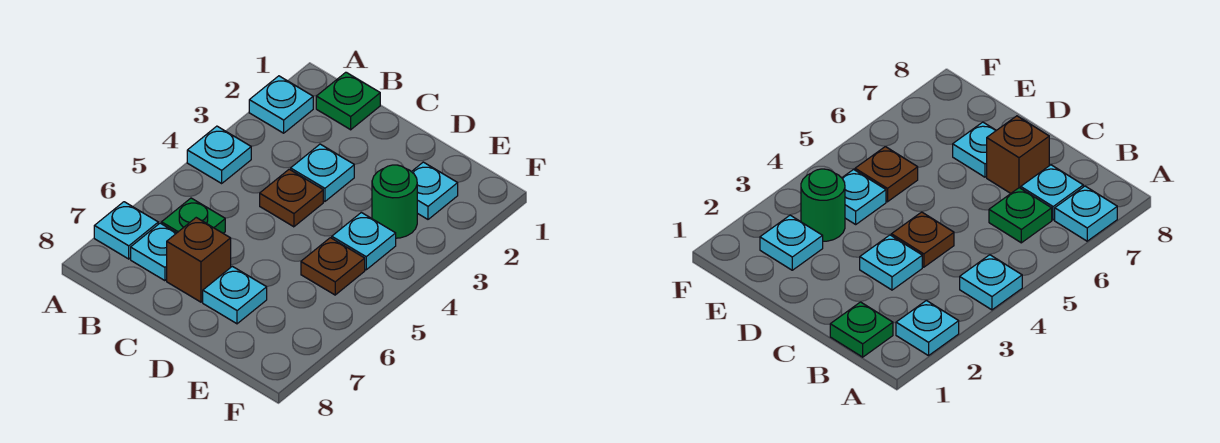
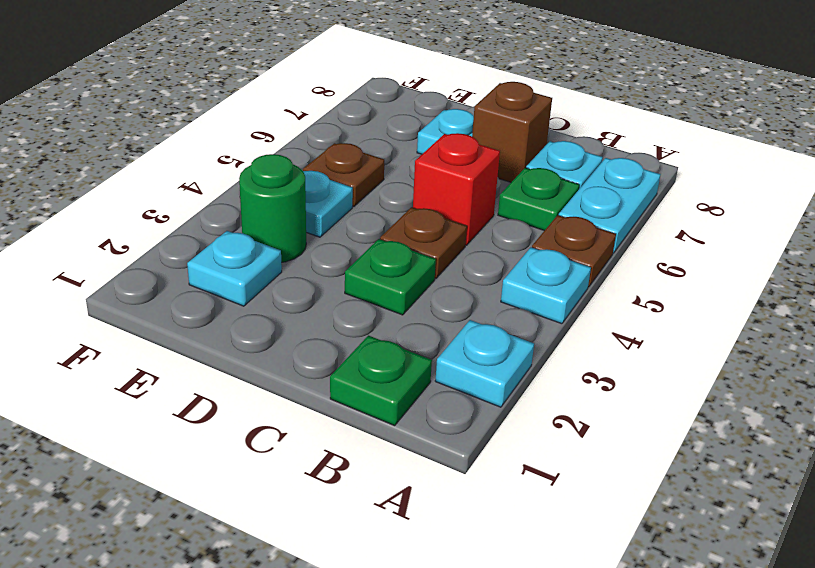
none -> brown plate A5 level 1
cyan plate A7 level 1 -> cyan plate A6:A7 level 1
cyan plate C3 level 1 -> green plate C3 level 1
none -> red brick C5 level 1

